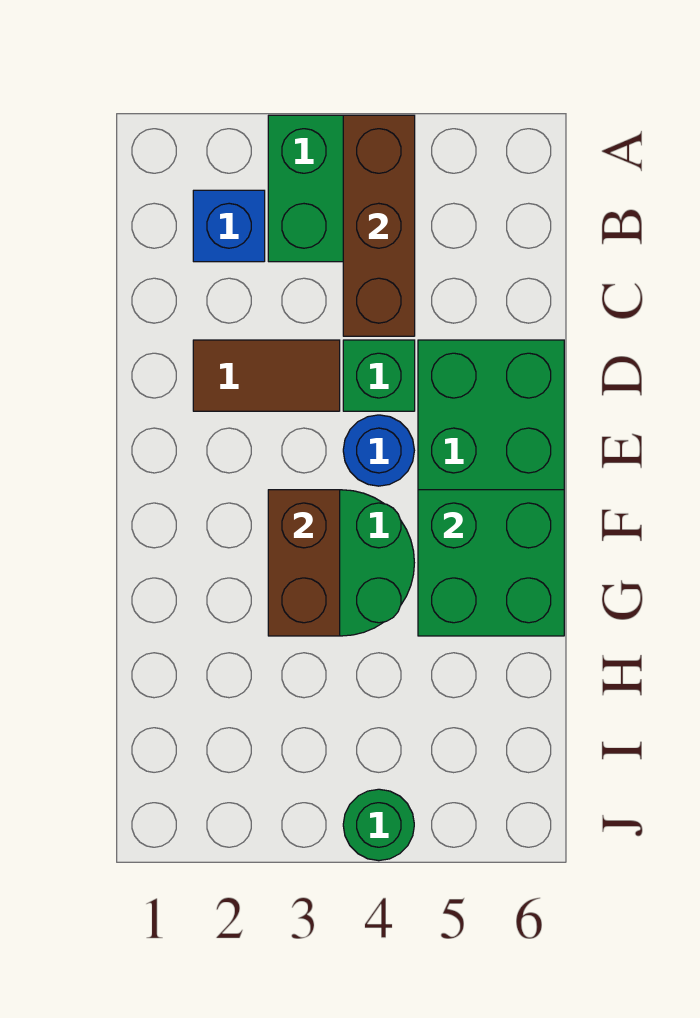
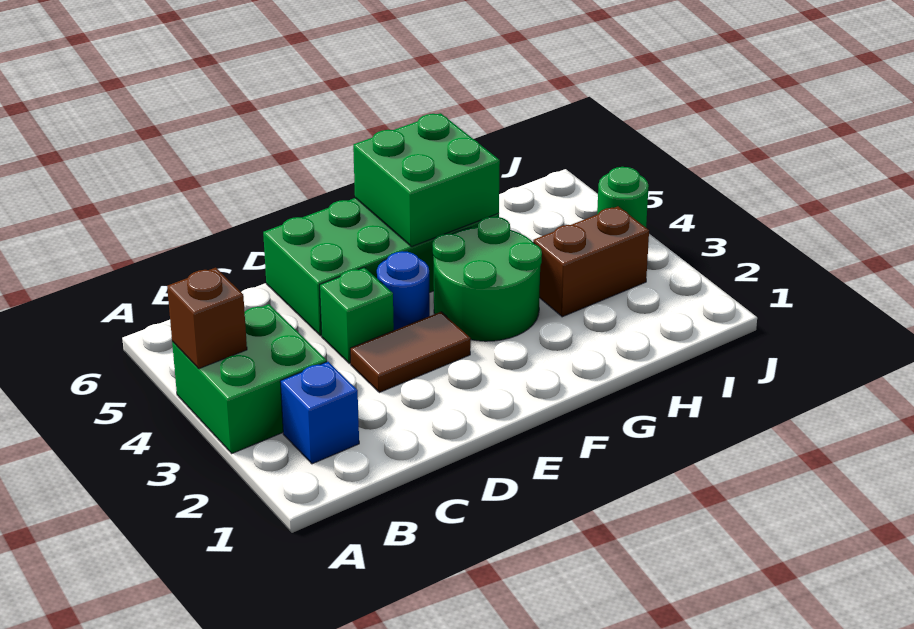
brown brick A4:C4 level 2 -> brown brick A4 level 2
brown tile D2:D3 level 1 -> brown tile D3:E3 level 1
brown brick F3:G3 level 2 -> brown brick H3:I3 level 1

